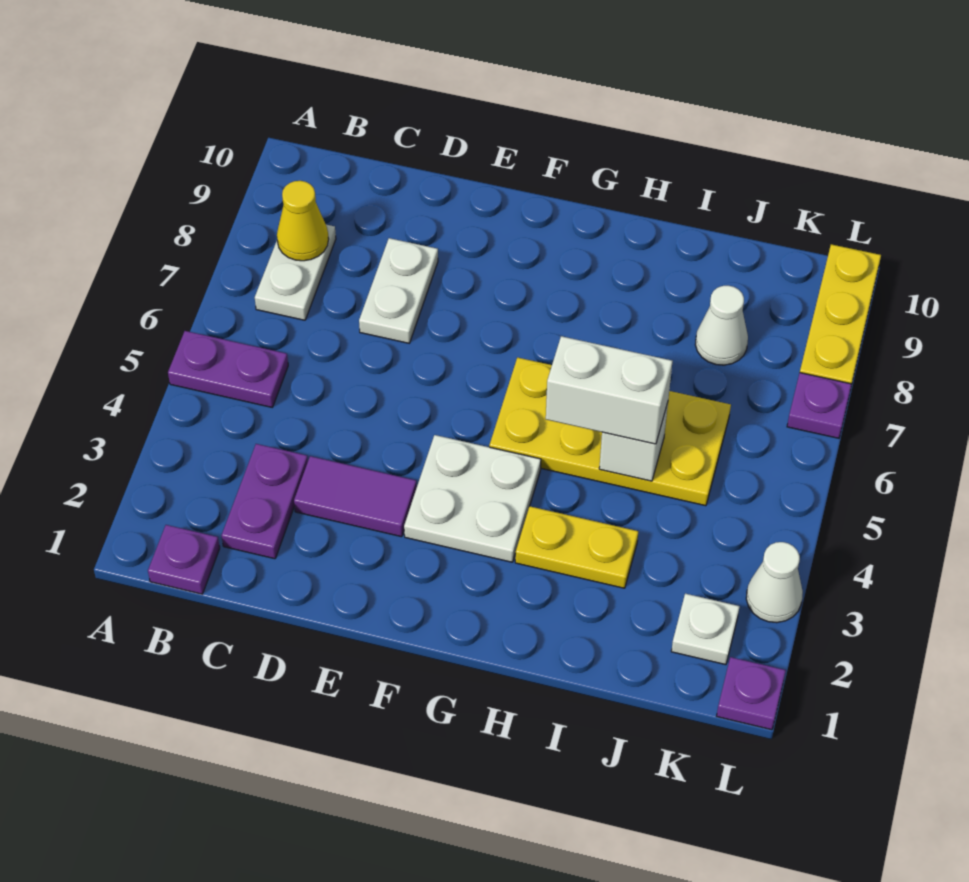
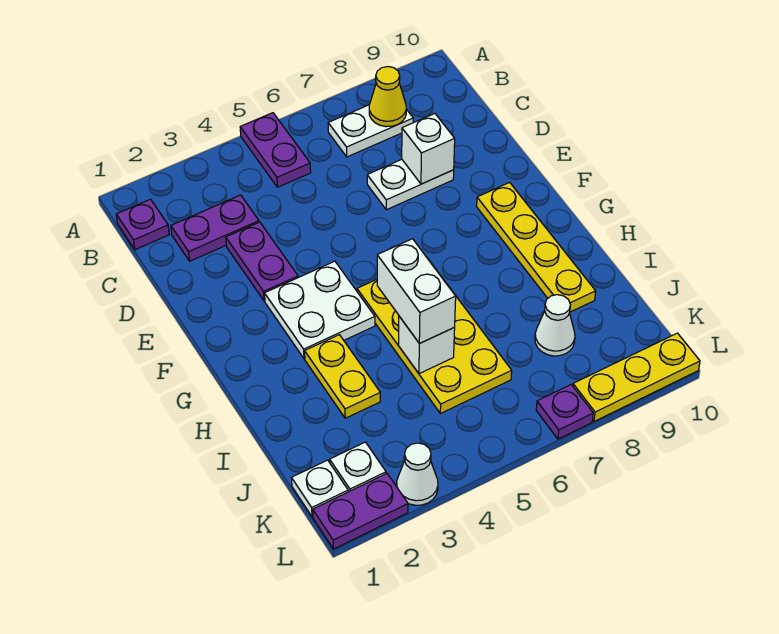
purple tile D3:E3 level 1 -> purple plate D3:E3 level 1
none -> white brick D8 level 2
none -> yellow plate F9:I9 level 1
none -> white plate K1 level 1
purple plate L1 level 1 -> purple plate L1:L2 level 1

